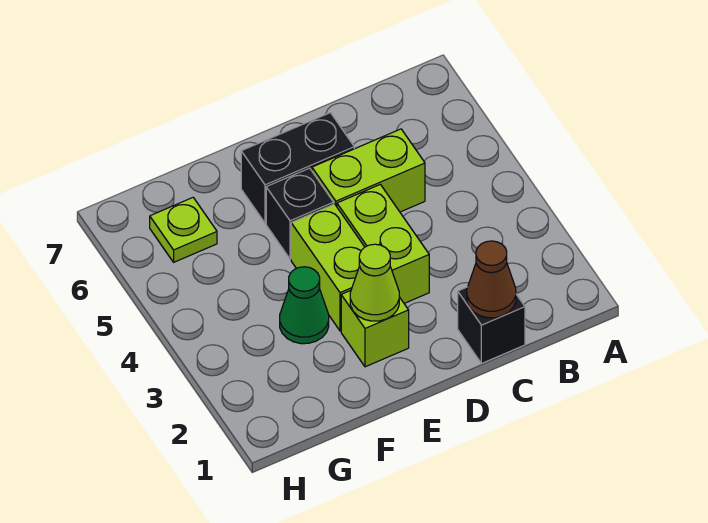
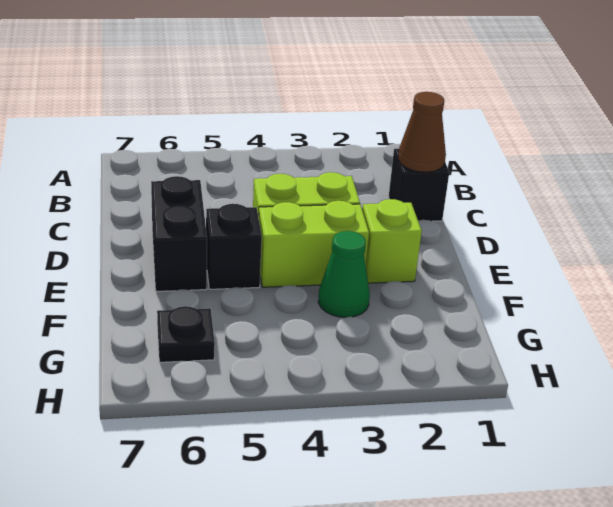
lime brick C5:D5 level 1 -> none
lime cone E2 level 2 -> none
lime plate G6 level 1 -> black plate G6 level 1

